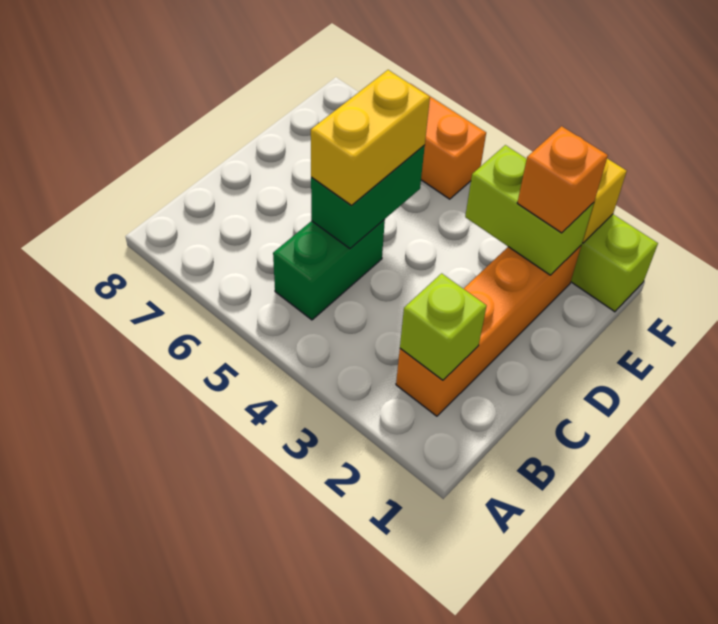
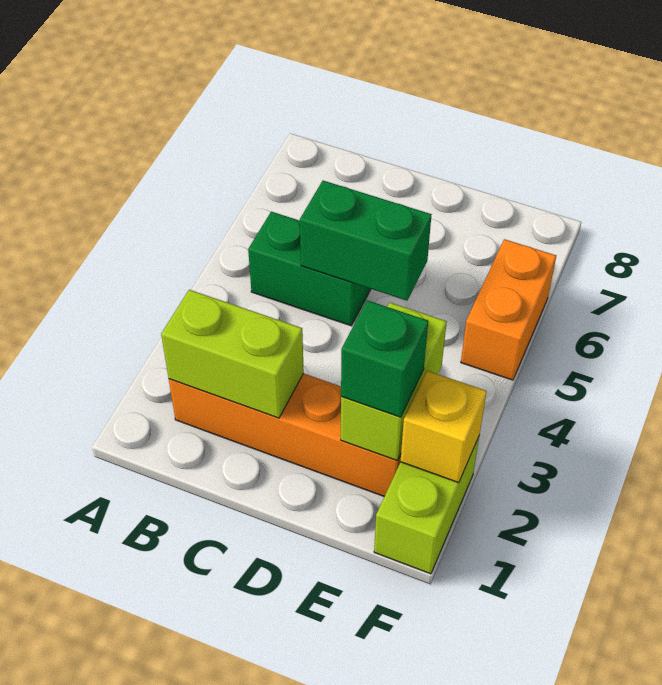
lime brick B2 level 2 -> lime brick B2:C2 level 2
yellow brick C5:D5 level 3 -> none
orange brick E2 level 3 -> green brick E2 level 3

